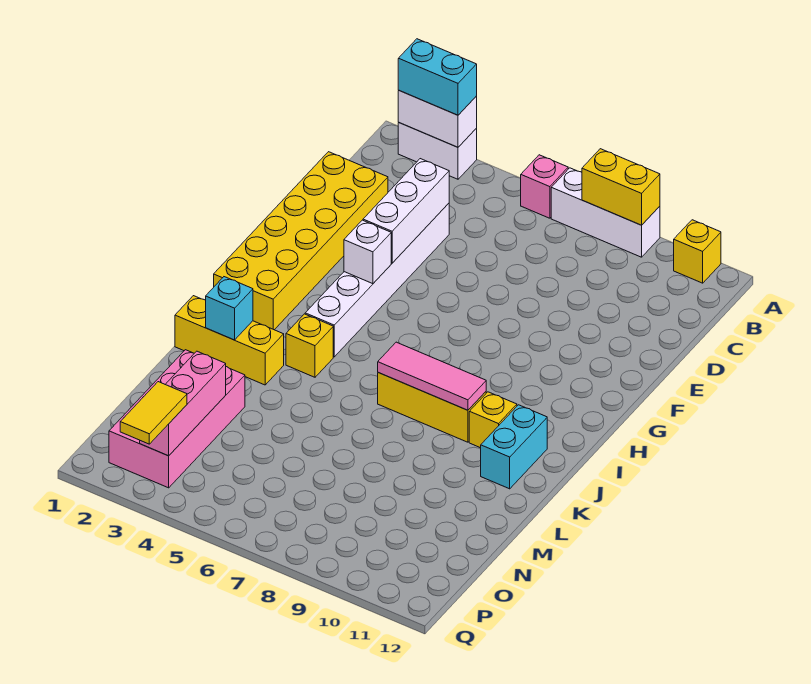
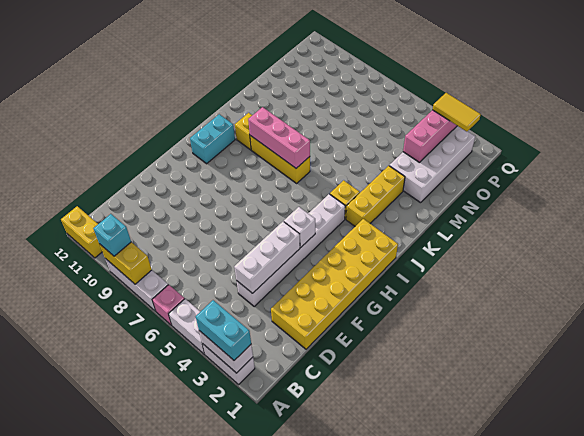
none -> white brick A4:A5 level 1
yellow brick A11 level 1 -> yellow brick A11:A12 level 1
pink tile J7:J9 level 2 -> pink brick J7:J9 level 2
cyan brick J11:K11 level 1 -> cyan brick H11:I11 level 1
yellow brick K1:K3 level 1 -> yellow brick J3:L3 level 1
cyan brick K2 level 2 -> cyan brick A9 level 3
pink brick M2:P3 level 1 -> white brick M2:P3 level 1
yellow tile P3:Q3 level 3 -> yellow tile P2:P3 level 3

